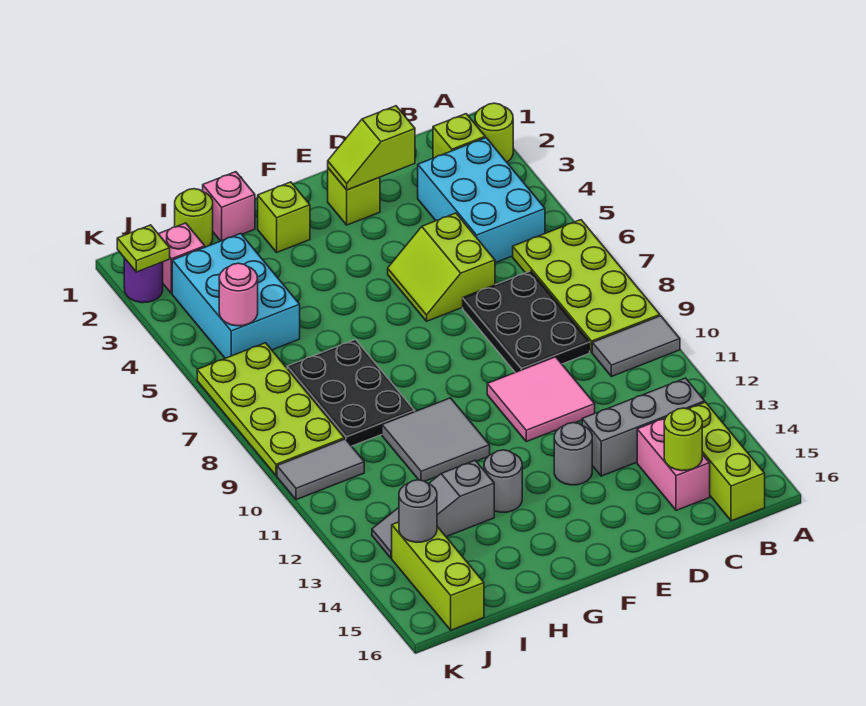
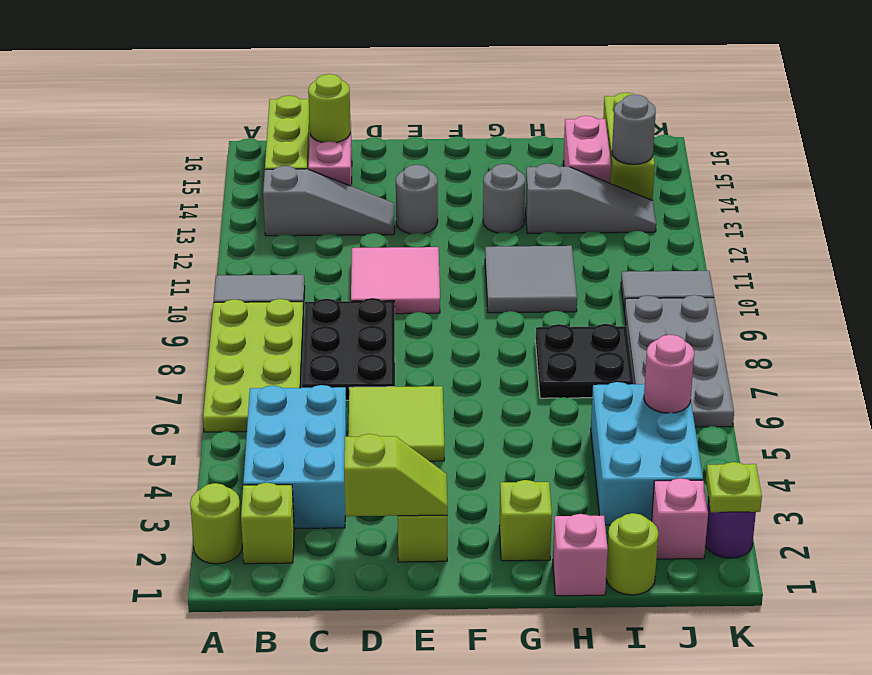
grey brick B13:D13 level 1 -> grey slope B13:D13 level 1 top B
lime slope D5:E6 level 1 top D -> lime tile D5:E6 level 1
black plate H7:I9 level 1 -> black plate H7:I8 level 1
none -> pink brick I14:I15 level 1
lime plate J6:K9 level 1 -> grey plate J6:K9 level 1

